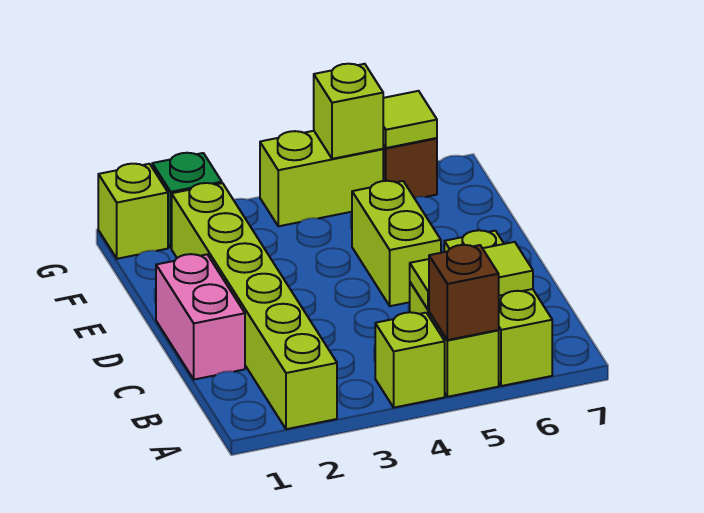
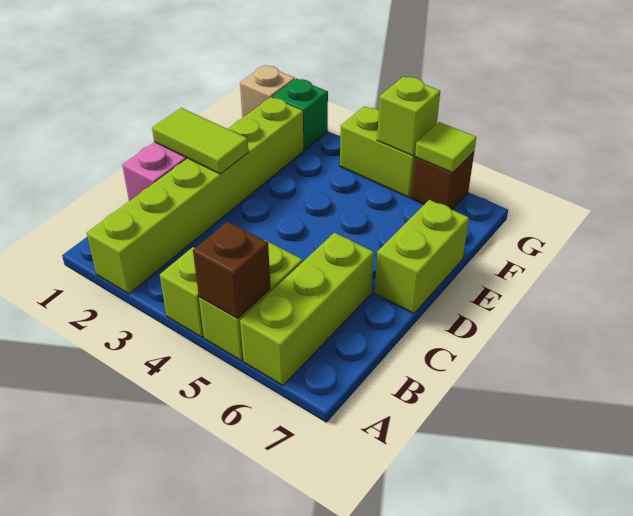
lime tile B5:B6 level 2 -> lime tile D1:D2 level 2
lime brick D5:E5 level 1 -> lime brick D7:E7 level 1
lime brick G1 level 1 -> tan brick G1 level 1

